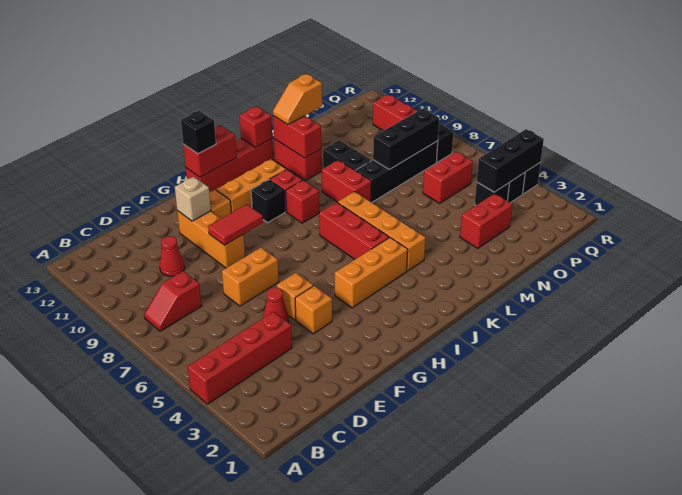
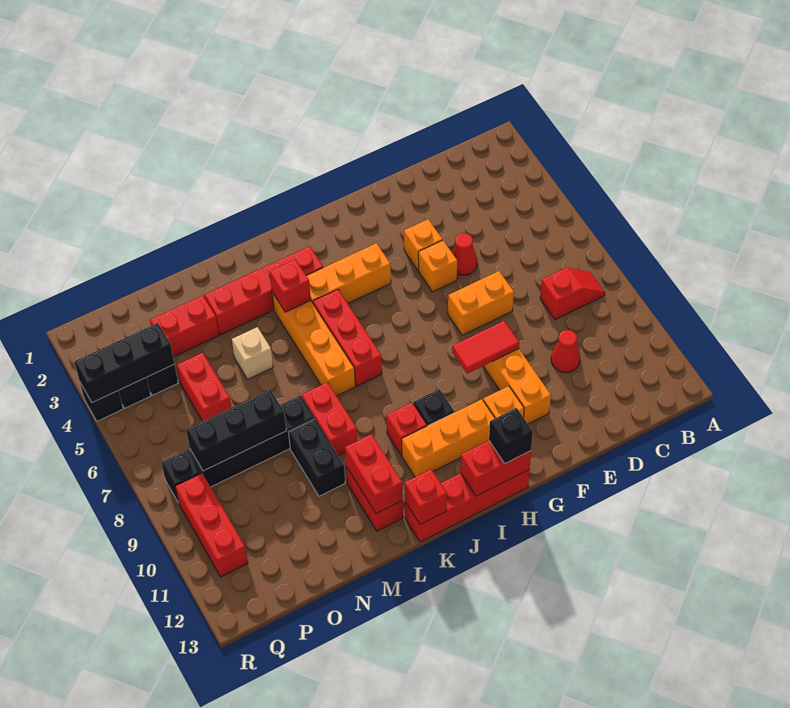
red brick A4:D4 level 1 -> red brick J3:M3 level 1
tan brick F11 level 2 -> tan brick M5 level 1
red brick J9 level 1 -> red brick K4 level 2
orange slope L12:M12 level 3 top M -> none
red brick O6:P6 level 1 -> red brick O5:O6 level 1

